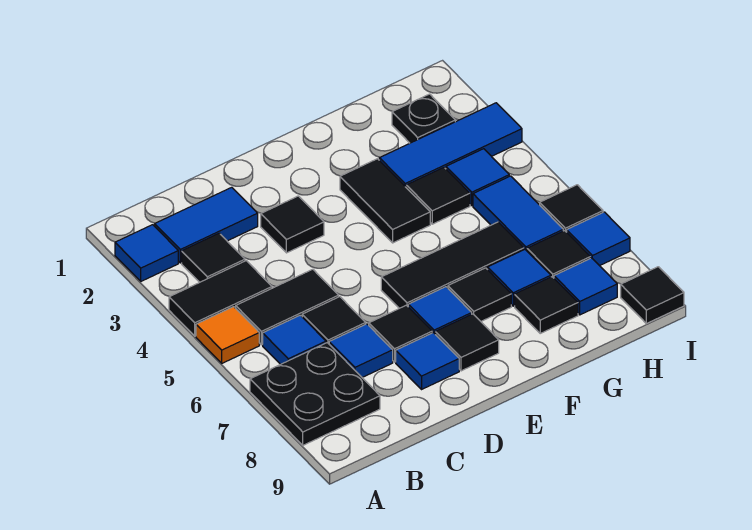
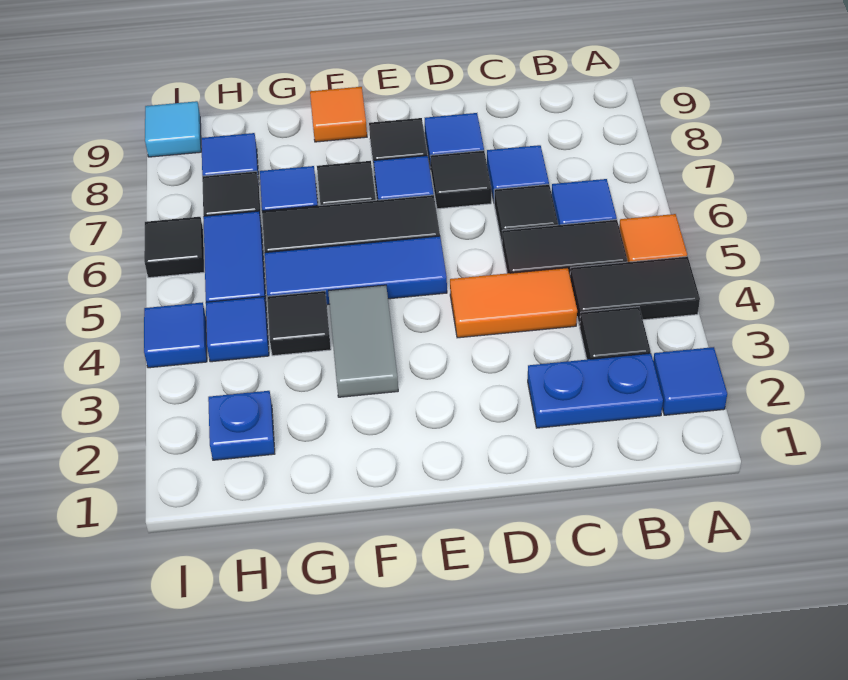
black plate A7:B8 level 1 -> none
blue tile B2:C2 level 1 -> blue plate B2:C2 level 1
none -> orange tile C4:D4 level 1
black tile D3 level 1 -> none
black tile F3:F4 level 1 -> grey tile F3:F4 level 1
none -> orange tile F9 level 1
blue tile G3:I3 level 1 -> blue tile E5:G5 level 1
black tile G8 level 1 -> none
black plate H2 level 1 -> blue plate H2 level 1
blue tile I7 level 1 -> blue tile I4 level 1
black tile I9 level 1 -> cyan tile I9 level 1

